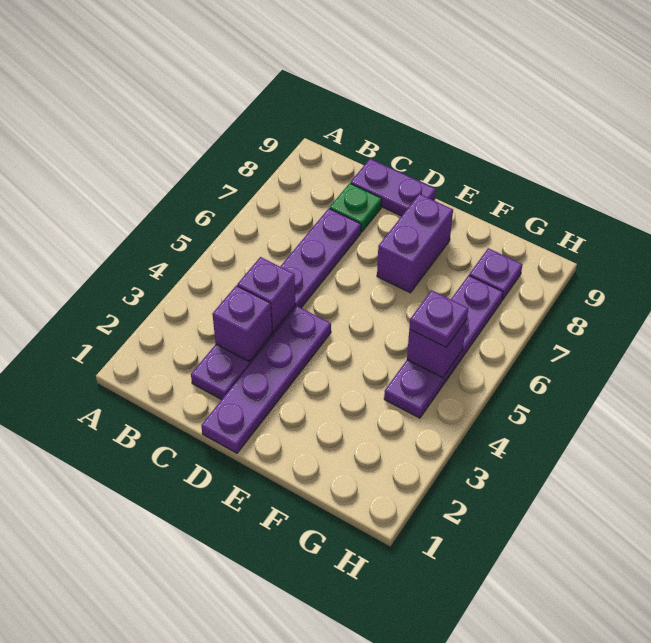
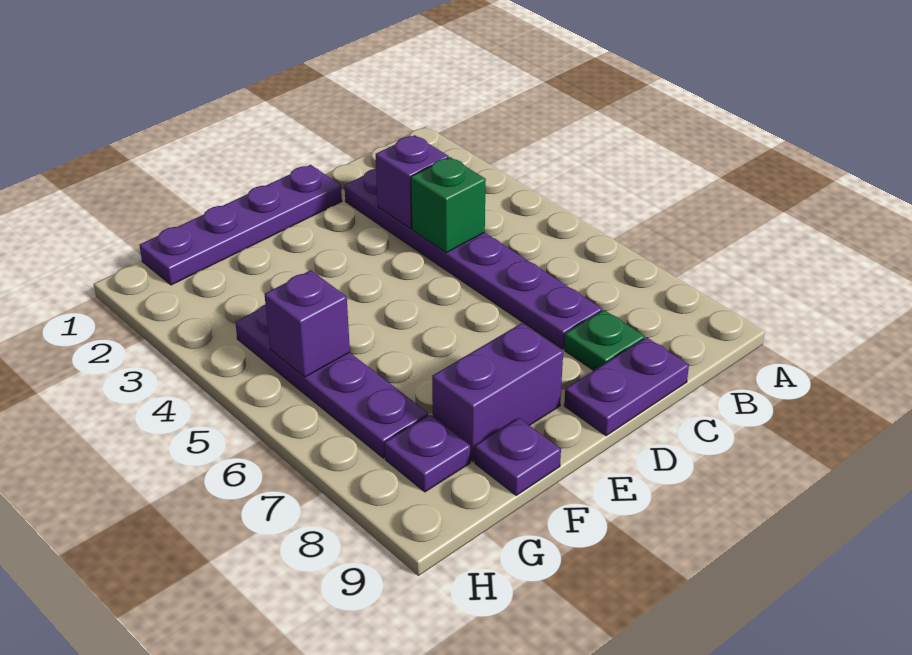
purple brick C4 level 2 -> green brick C4 level 2
purple plate D1:D4 level 1 -> purple plate D1:G1 level 1
purple brick E7:E8 level 1 -> purple brick E8:F8 level 1
purple plate G5 level 3 -> purple plate F9 level 1

